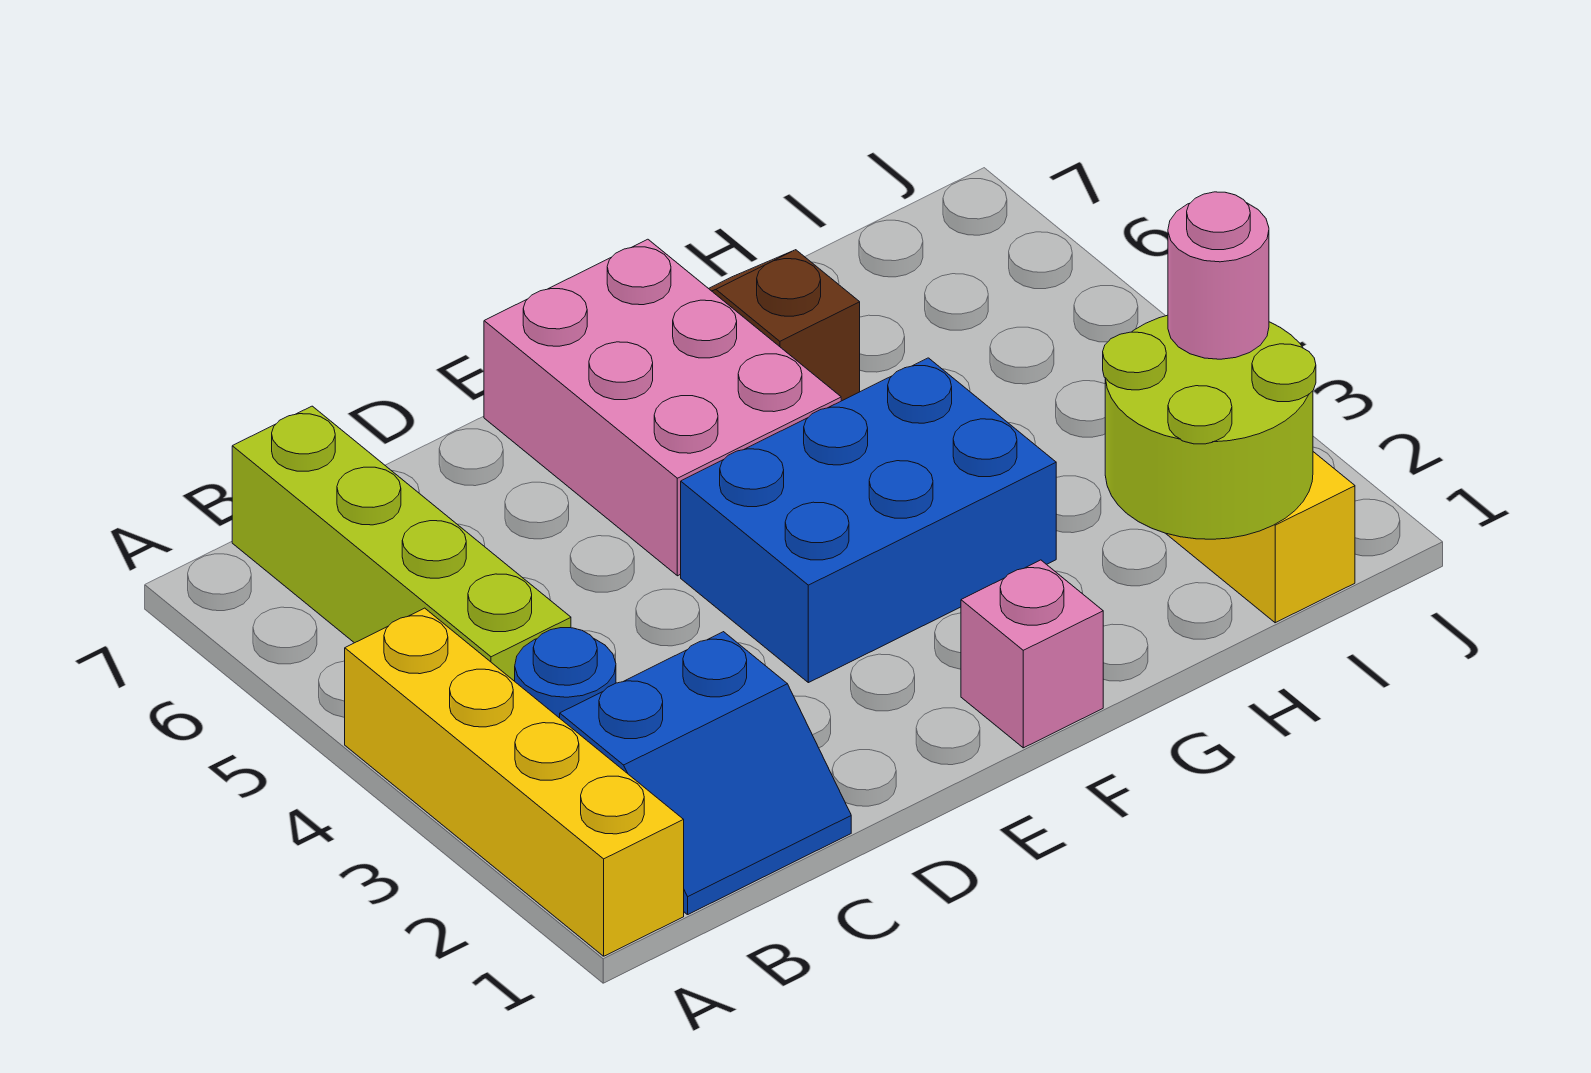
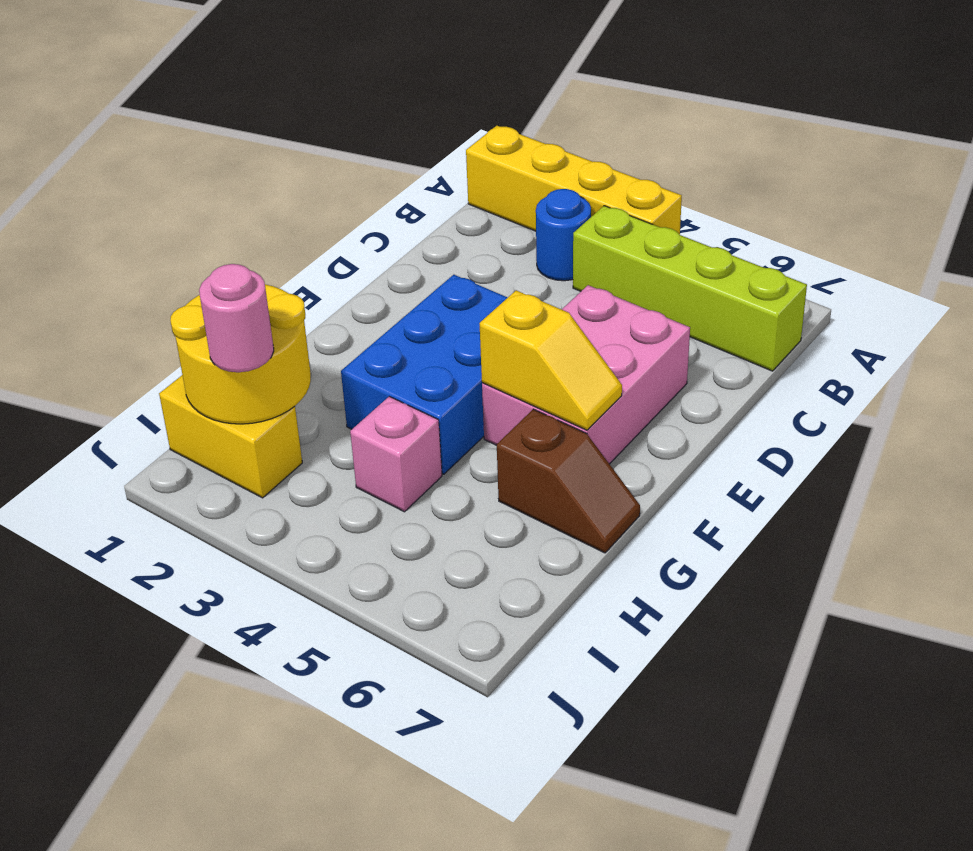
blue slope B1:C2 level 1 top 2 -> none
pink brick E5:F7 level 1 -> pink brick D5:F6 level 1
pink brick F1 level 1 -> pink brick H4 level 1
none -> yellow slope F5:F6 level 2 top 5
lime round brick H1:I2 level 2 -> yellow round brick H1:I2 level 2

